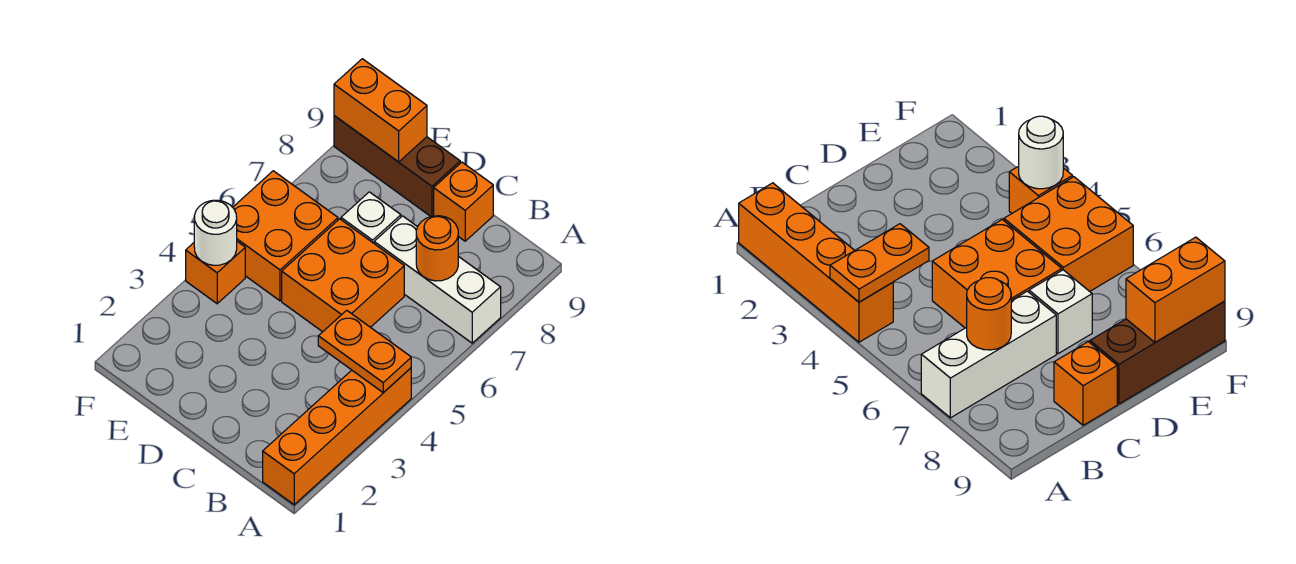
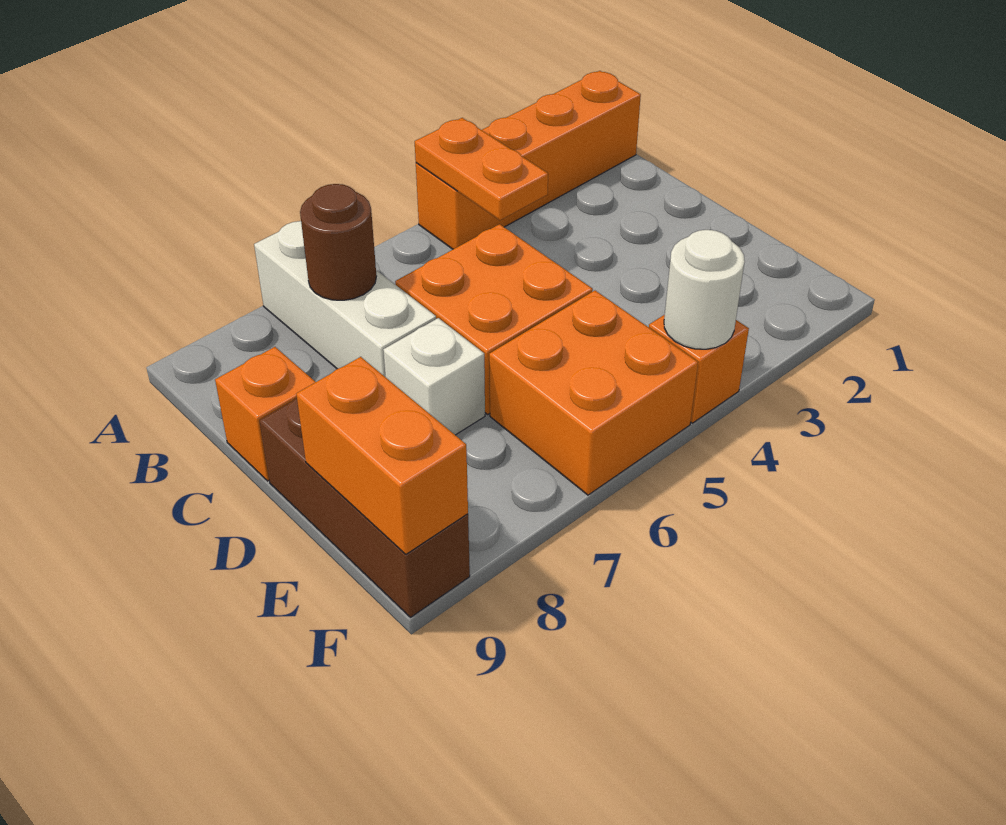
orange round brick B7 level 2 -> brown round brick B7 level 2

